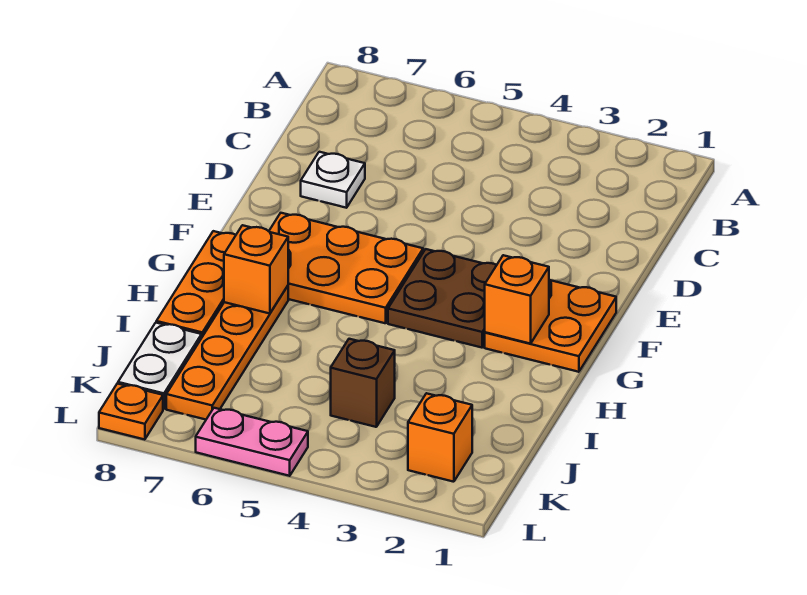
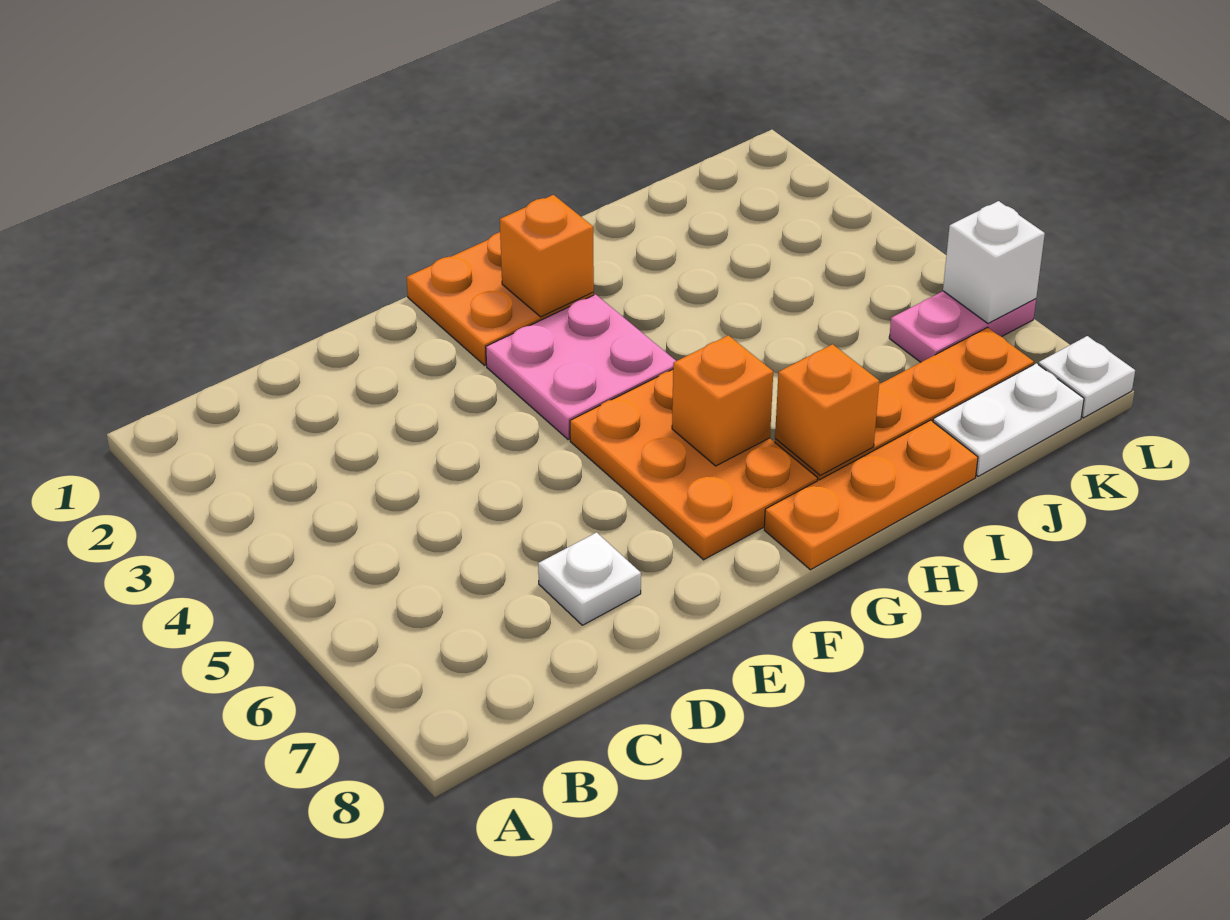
brown plate F3:G4 level 1 -> pink plate F3:G4 level 1
brown brick J4 level 1 -> none
orange brick K2 level 1 -> orange brick G6 level 2
pink plate L5:L6 level 1 -> pink plate K6:L6 level 1
none -> white brick L6 level 2
orange plate L8 level 1 -> white plate L8 level 1

